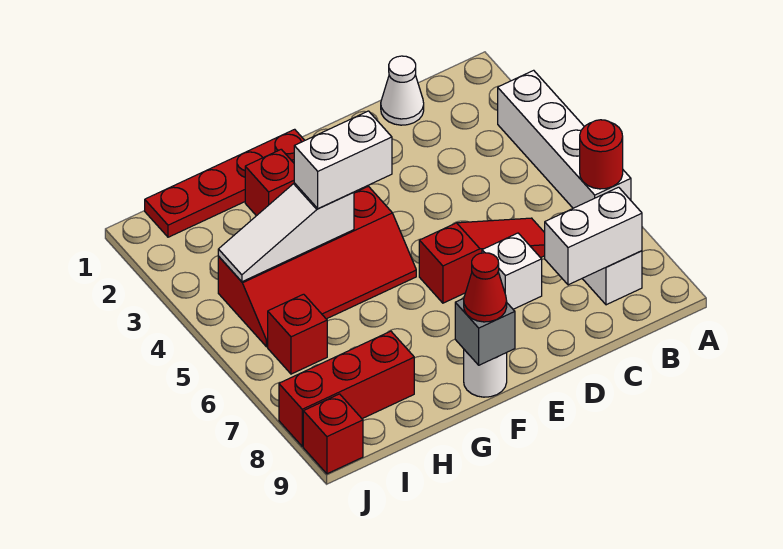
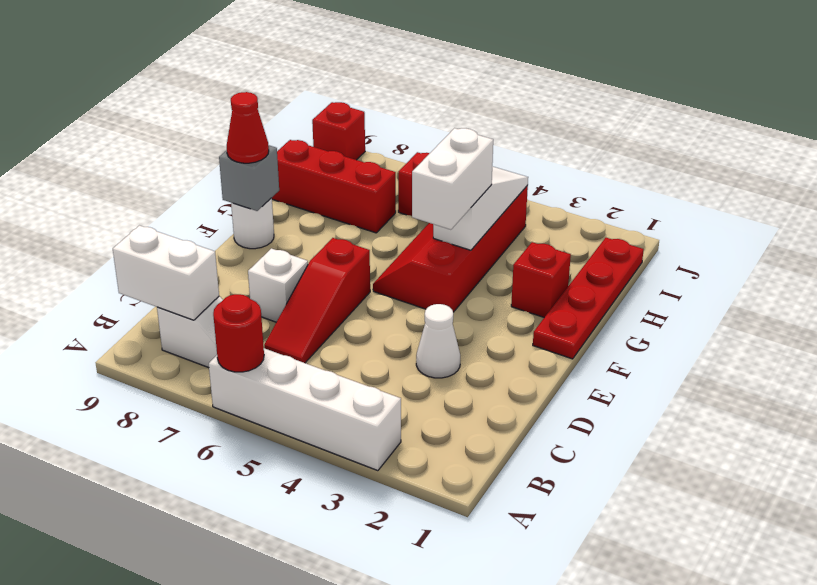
white brick B8:C8 level 2 -> white brick B8:B9 level 2
white cone C1 level 1 -> white cone D3 level 1
red brick H8:J8 level 1 -> red brick H7:H9 level 1

